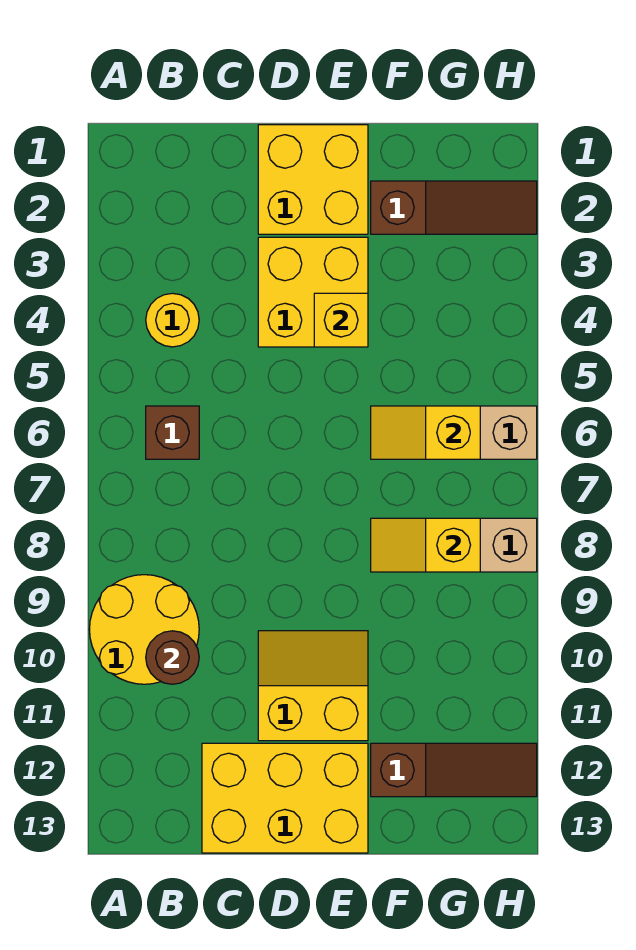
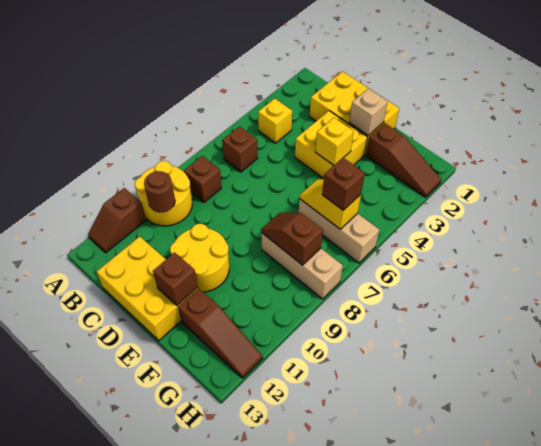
none -> brown slope A11:A12 level 1 top 11
yellow round brick B4 level 1 -> yellow brick B4 level 1
none -> brown brick B8 level 1
yellow brick D1:E2 level 1 -> yellow brick C1:E2 level 1
yellow slope D10:E11 level 1 top 11 -> yellow round brick D10:E11 level 1
none -> tan brick E2 level 2
none -> brown brick E12 level 2
yellow slope F8:G8 level 2 top G -> brown slope F8:G8 level 2 top G
none -> brown brick G6 level 3

